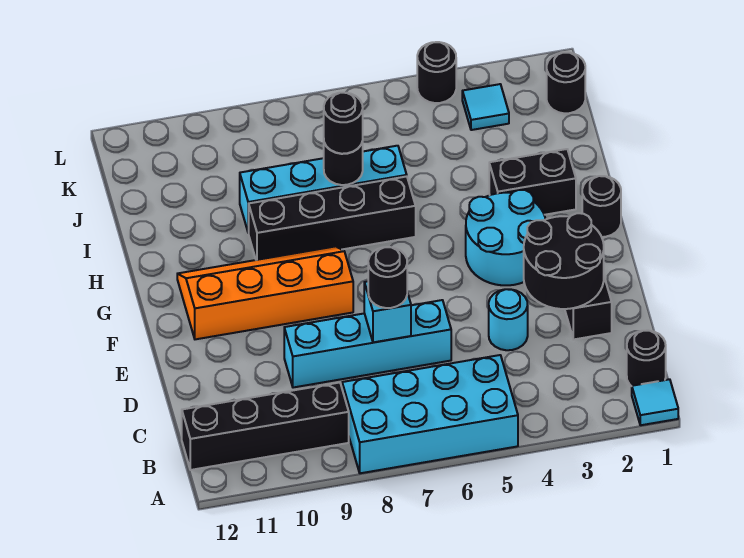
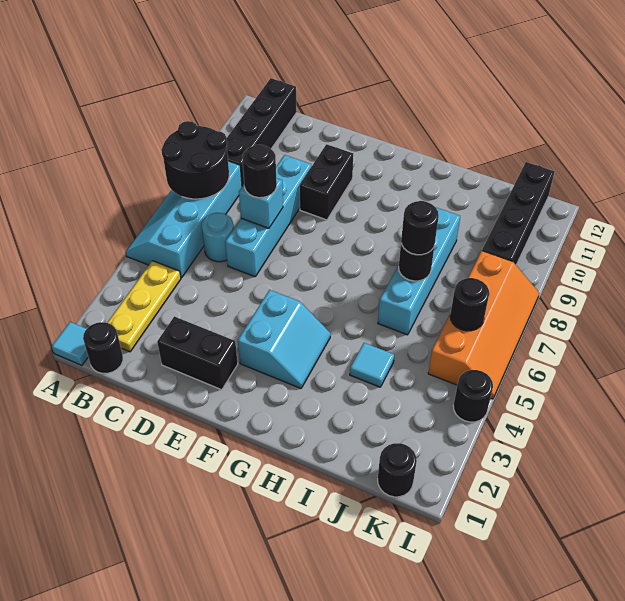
cyan brick A5:B8 level 1 -> cyan slope A5:B8 level 1 top B
none -> yellow plate B2:B4 level 1
black round brick D2:E3 level 2 -> black round brick A7:B8 level 2
cyan round brick D4 level 1 -> cyan round brick C6 level 1
cyan round brick F3:G4 level 1 -> cyan slope F3:G4 level 1 top F
orange slope F8:G11 level 1 top F -> orange slope K5:L8 level 1 top K
black round brick G1 level 1 -> black round brick K6 level 2
black brick H2:H3 level 1 -> black brick E9:E10 level 1
black brick H6:H9 level 1 -> black brick K9:K12 level 1
cyan tile K3 level 1 -> cyan tile I4 level 1

